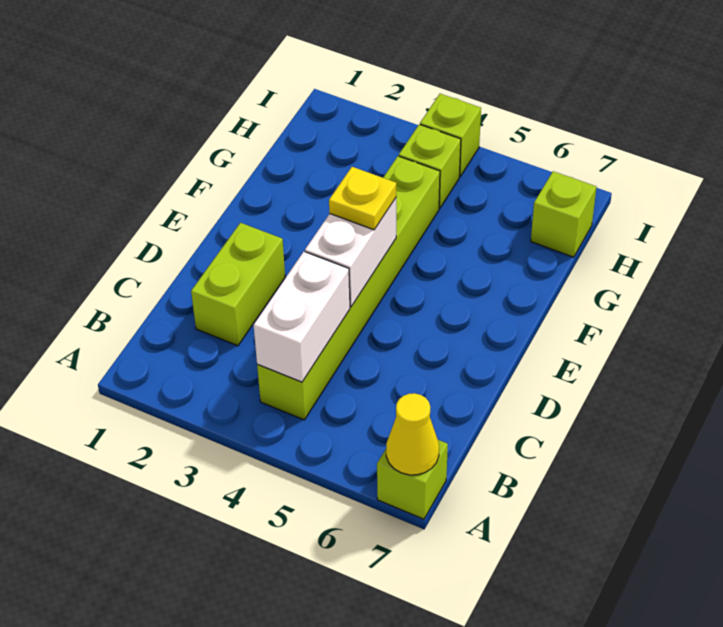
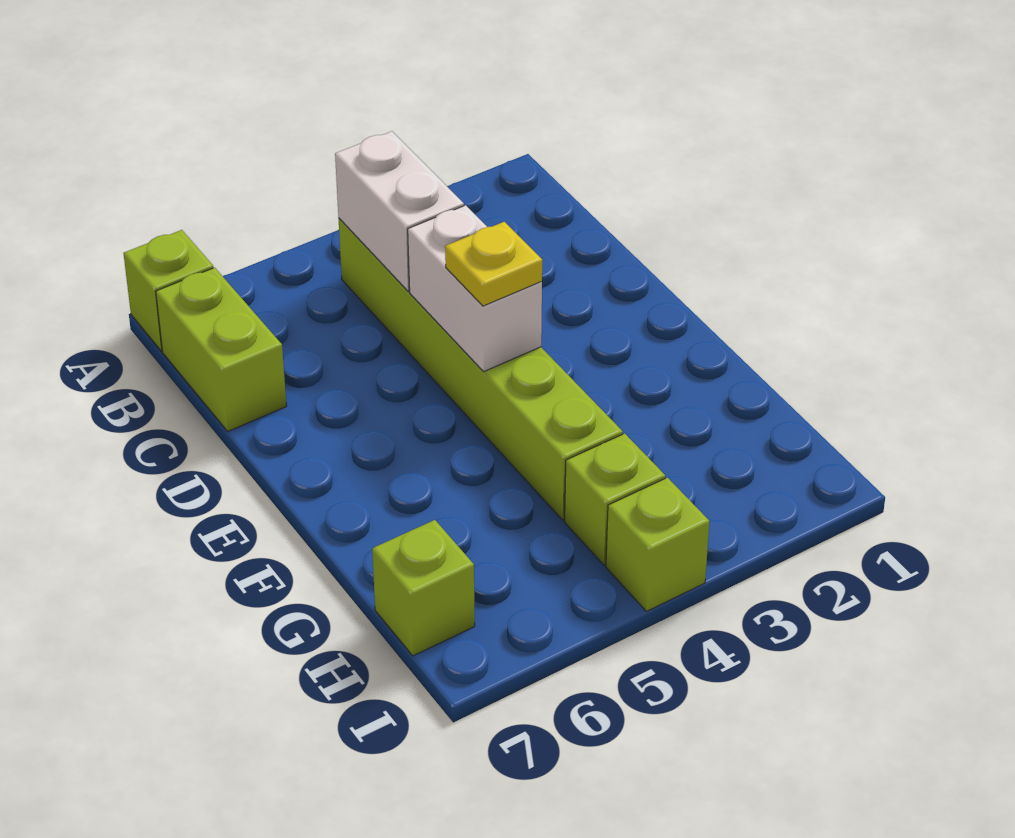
yellow cone A7 level 2 -> none
lime brick C2:D2 level 1 -> lime brick B7:C7 level 1

